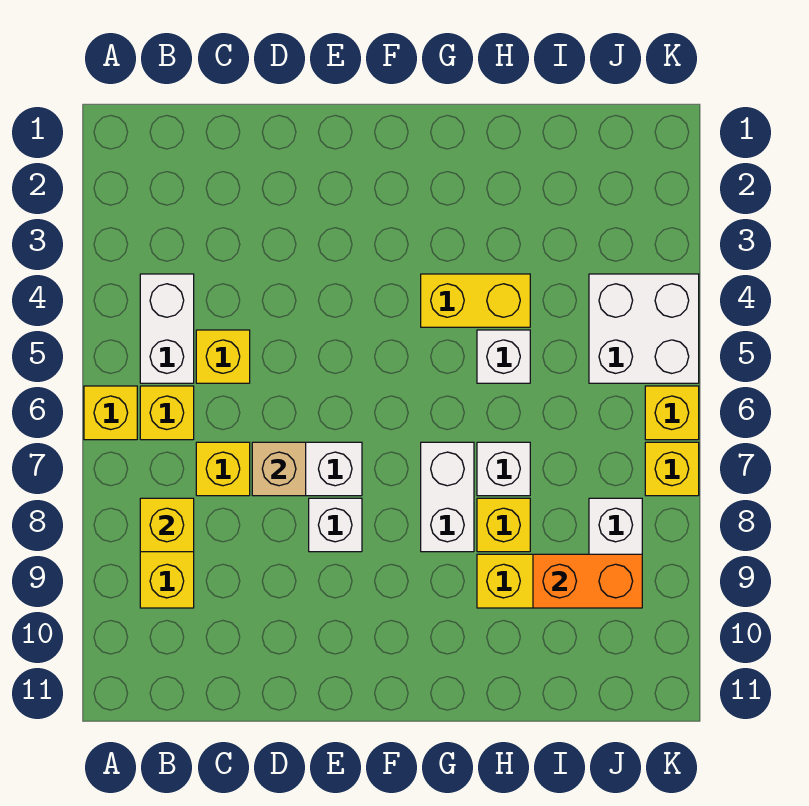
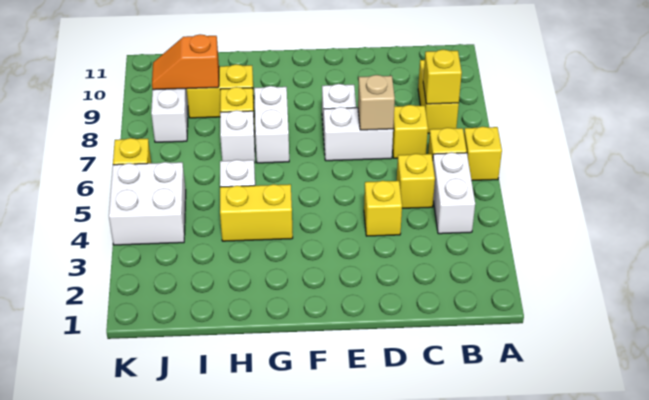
orange brick I9:J9 level 2 -> orange slope I9:J9 level 2 top I
yellow brick K7 level 1 -> yellow brick D4 level 1

